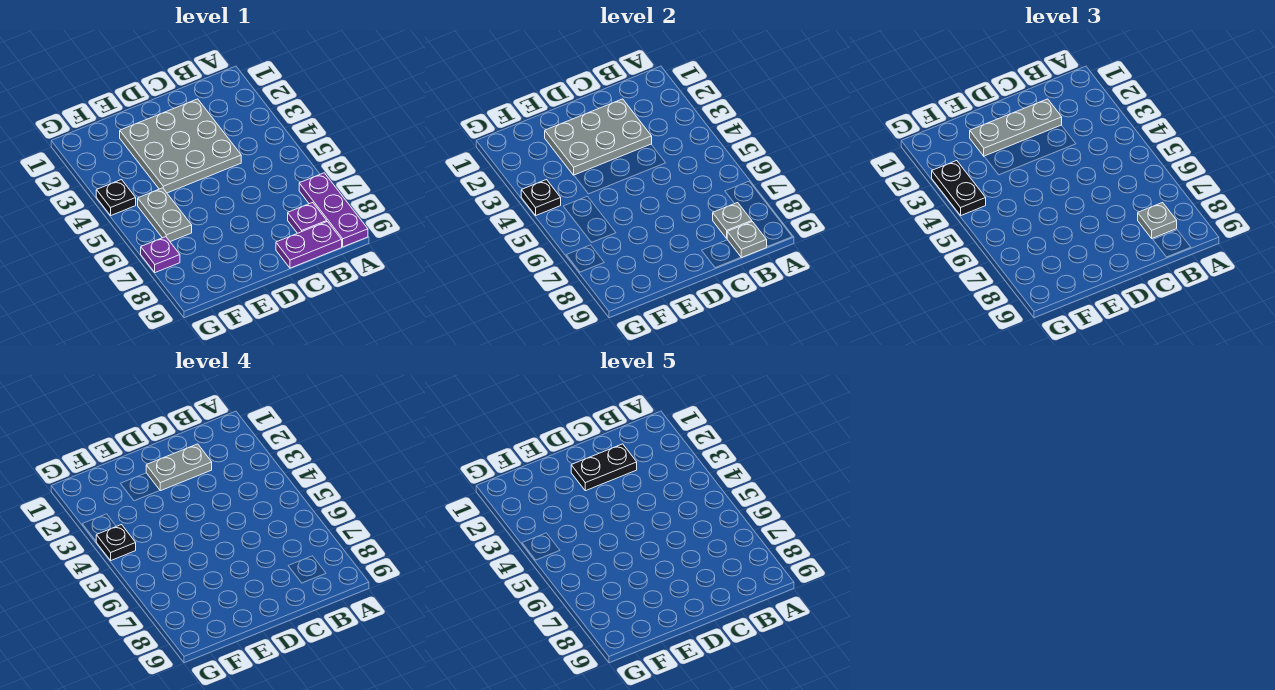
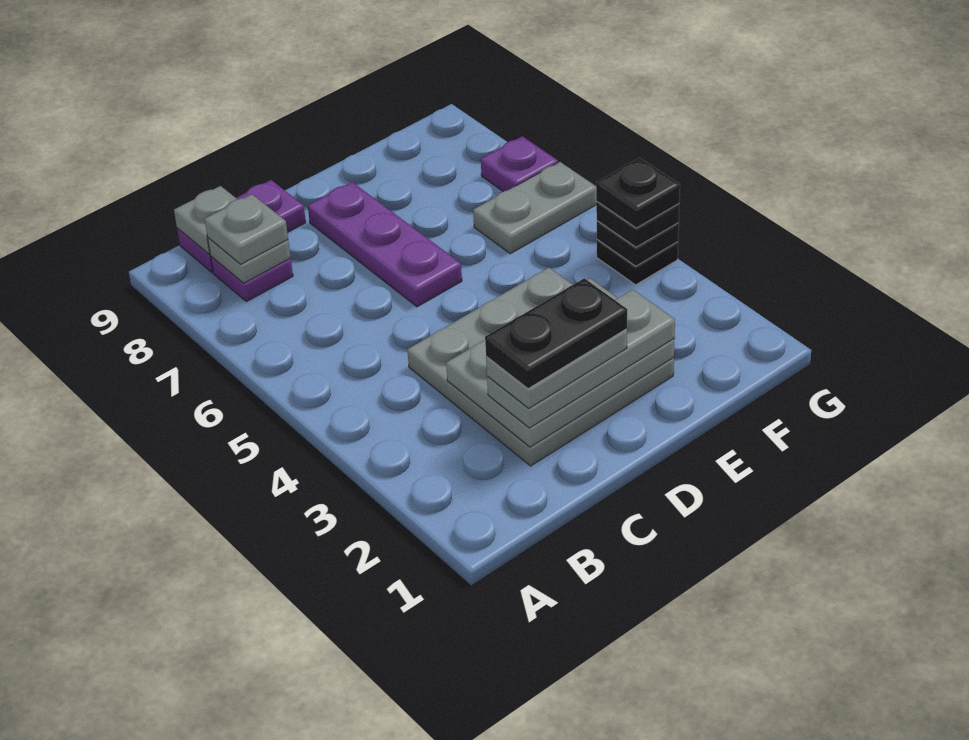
purple plate A7:A9 level 1 -> purple plate D6:D8 level 1
grey plate F5:F6 level 1 -> grey plate F6:G6 level 1
black plate G3:G4 level 3 -> black plate G4 level 3

